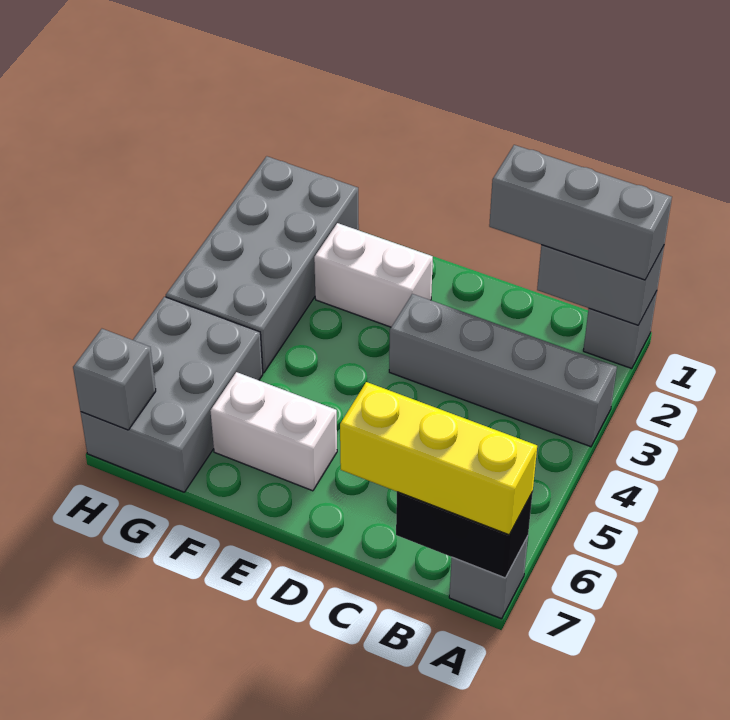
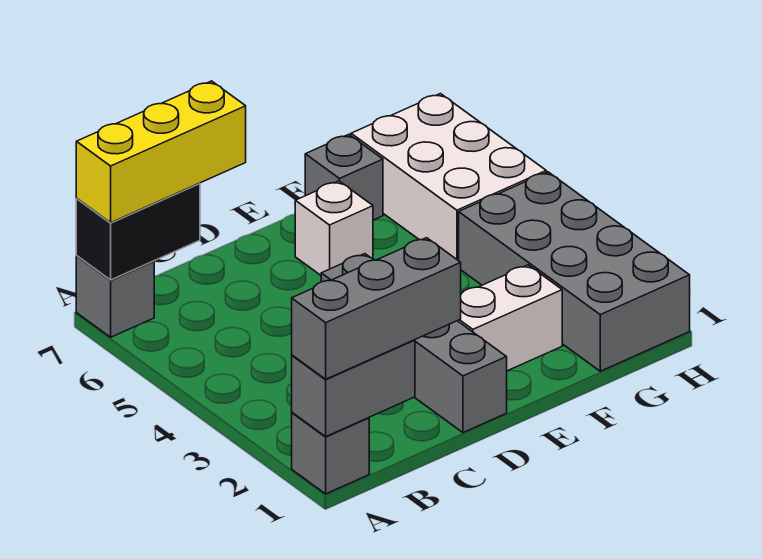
grey brick A3:D3 level 1 -> grey brick D1:D4 level 1
white brick E6:F6 level 1 -> white brick E6 level 1
grey brick G5:H7 level 1 -> white brick G5:H7 level 1
grey brick H7 level 2 -> grey brick F7 level 1

